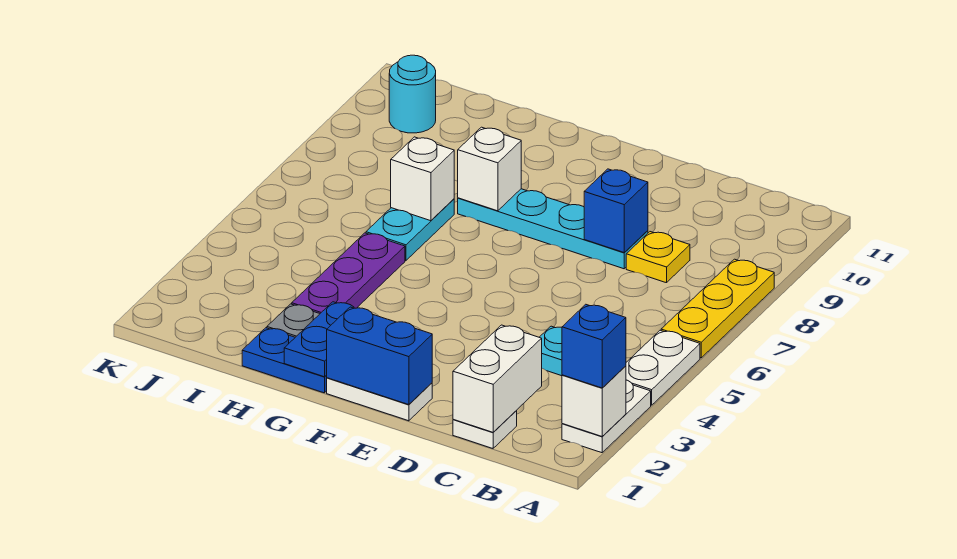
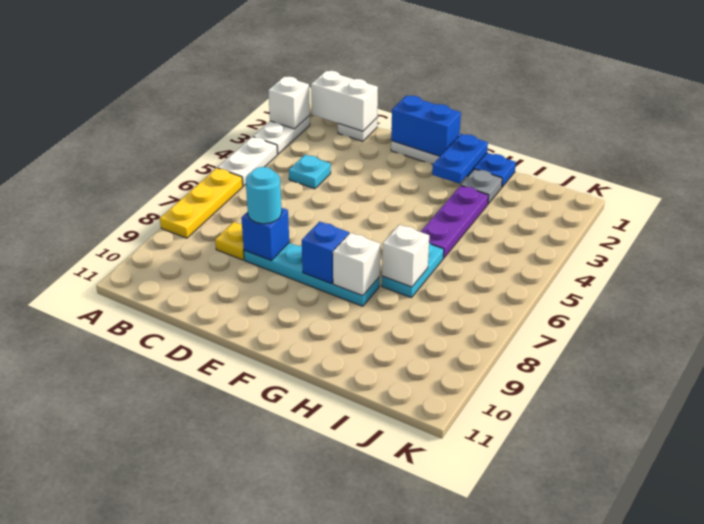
blue brick A2 level 3 -> blue brick F8 level 2
white brick C1:C2 level 2 -> white brick B1:C1 level 2
cyan round brick J10 level 1 -> cyan round brick D8 level 3

